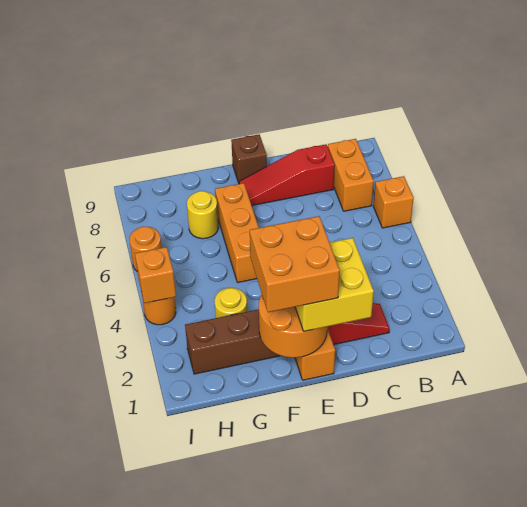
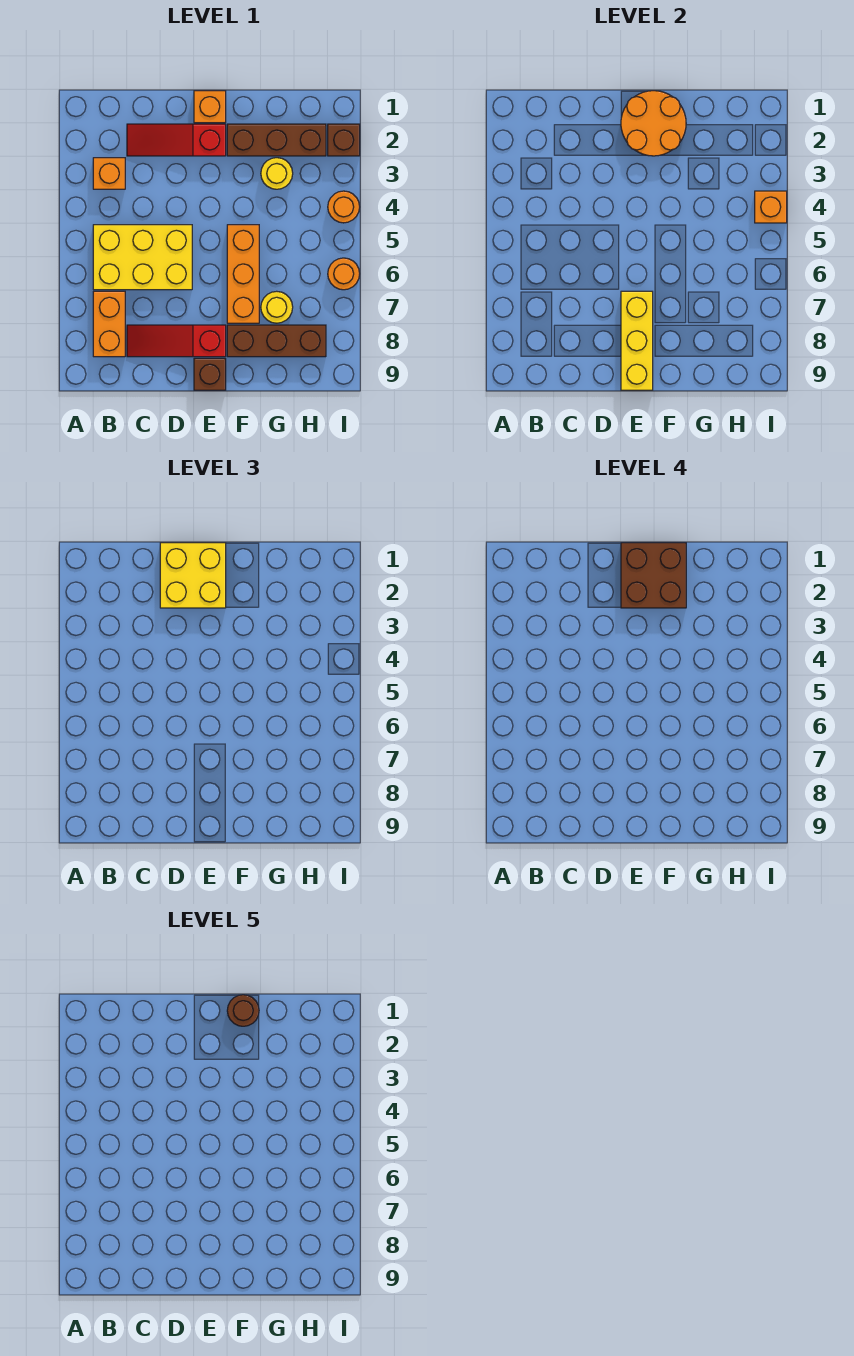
orange brick A6 level 1 -> orange brick B3 level 1
none -> yellow brick B5:D6 level 1
red slope C8:E8 level 1 top C -> red slope C8:E8 level 1 top E
orange brick E1:F2 level 4 -> brown brick E1:F2 level 4
none -> yellow brick E7:E9 level 2
none -> brown round brick F1 level 5
none -> brown brick F8:H8 level 1
none -> brown brick I2 level 1

